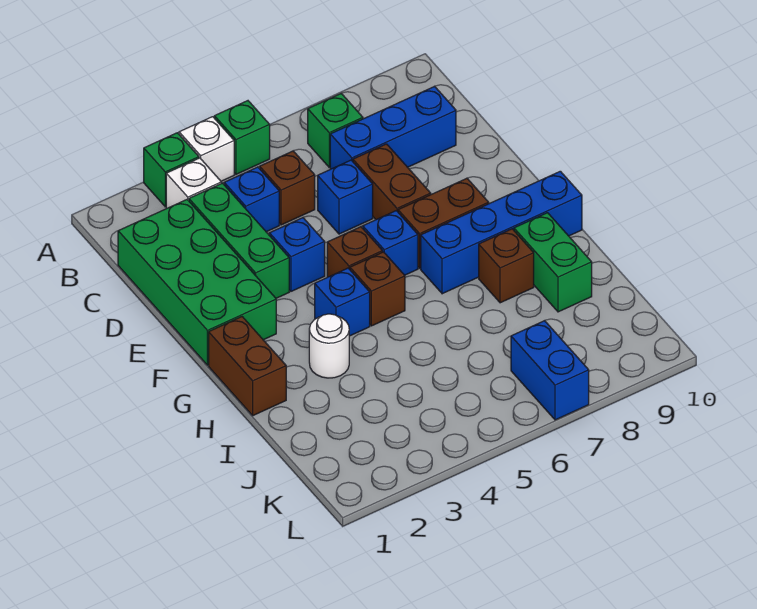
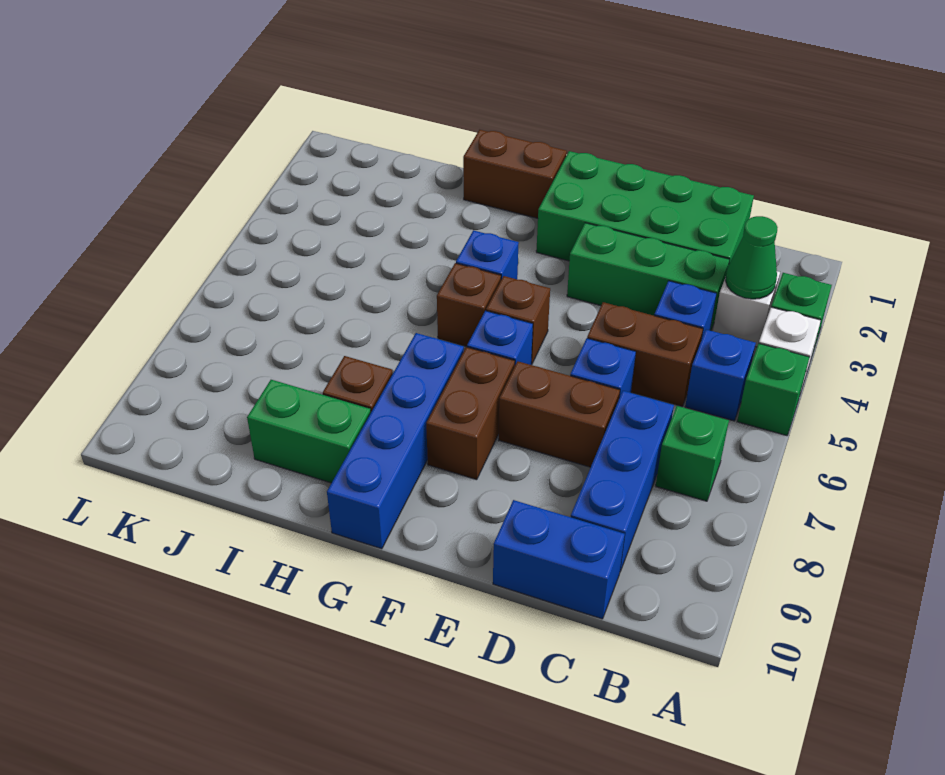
none -> green cone B3 level 2
brown brick C5 level 1 -> brown brick C5:D5 level 1
blue brick E4 level 1 -> blue brick B5 level 1
white round brick H3 level 1 -> none
blue brick K7:L7 level 1 -> blue brick C10:D10 level 1

